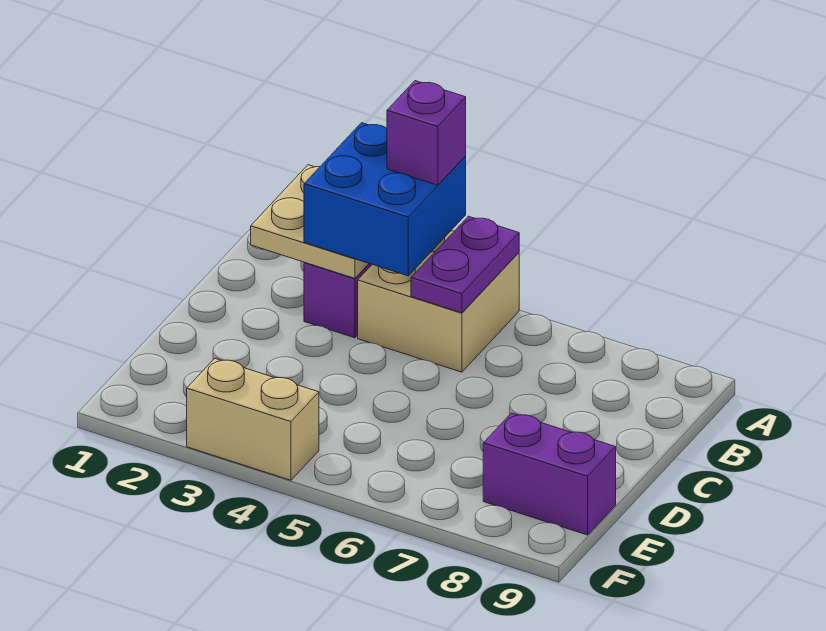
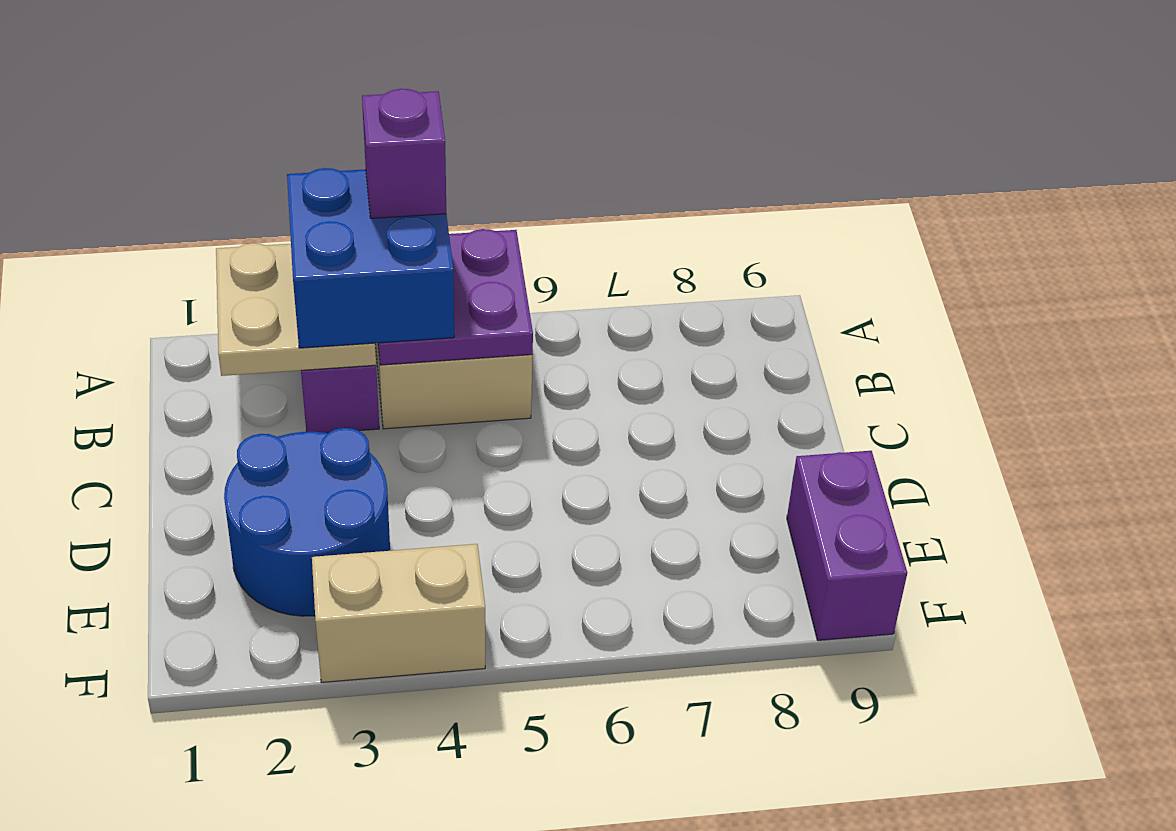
purple plate A5:B5 level 2 -> purple plate A4:B5 level 2
none -> blue round brick D2:E3 level 1
purple brick E8:E9 level 1 -> purple brick E9:F9 level 1

